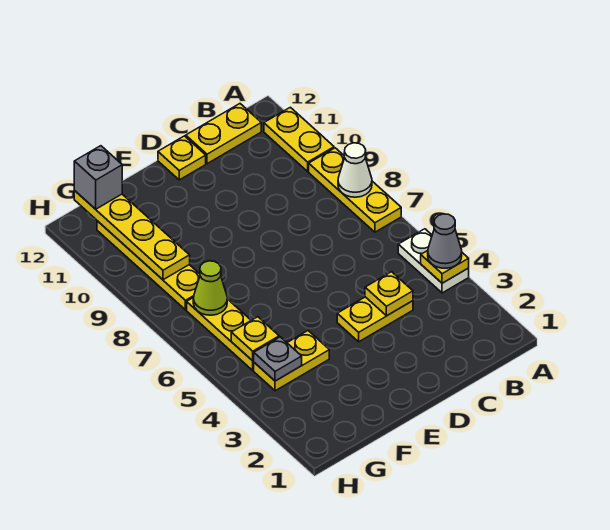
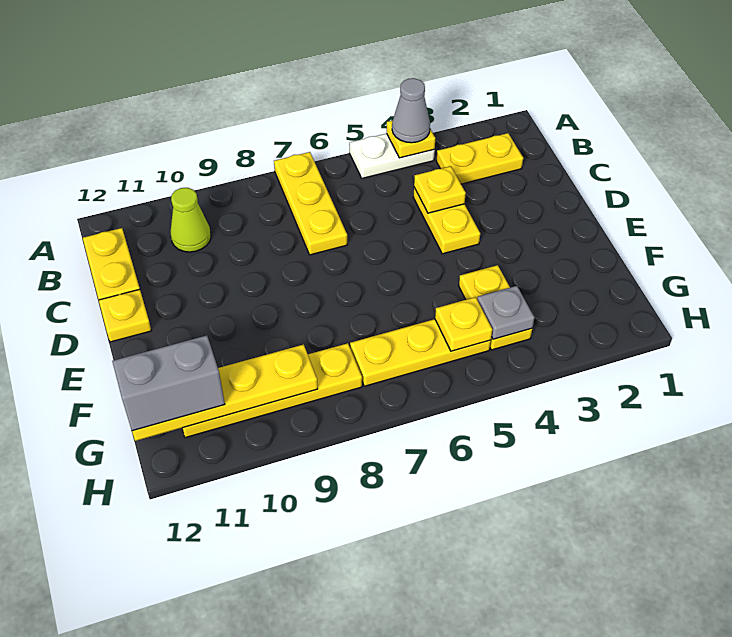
yellow plate A7:A9 level 1 -> yellow plate A7:C7 level 1
white cone A8 level 2 -> none
yellow plate A10:A11 level 1 -> yellow plate B2:B3 level 1
lime cone G7 level 2 -> lime cone B10 level 1
grey brick G12 level 3 -> grey brick G11:G12 level 3

